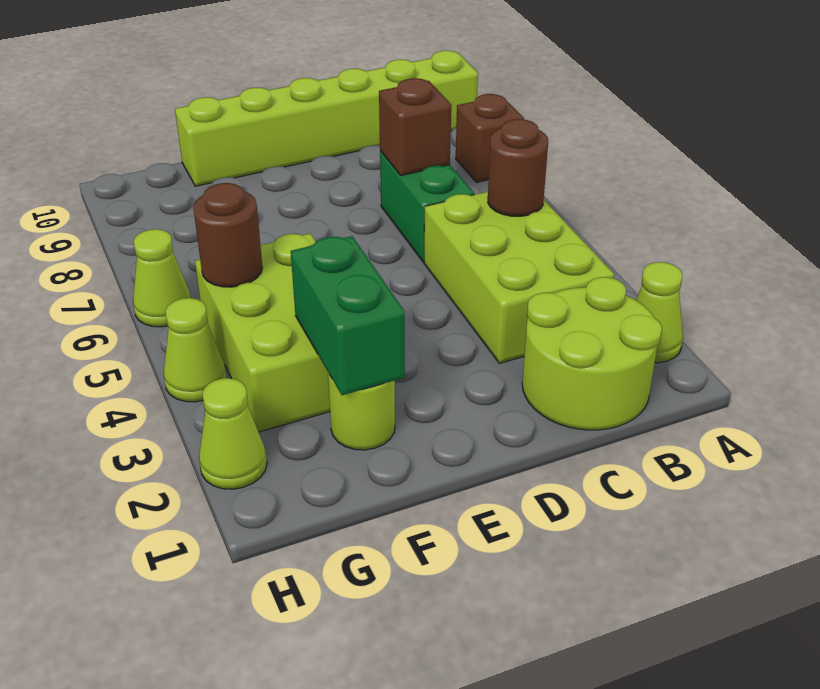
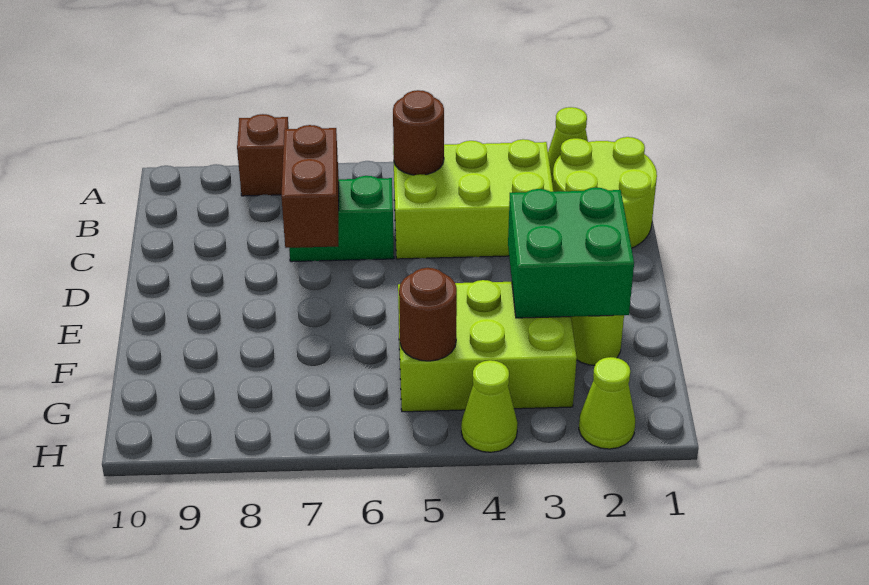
lime brick A10:F10 level 1 -> none
brown brick C7 level 2 -> brown brick C7:D7 level 2
green brick F2:F3 level 2 -> green brick E2:F3 level 2
lime cone H6 level 1 -> none

